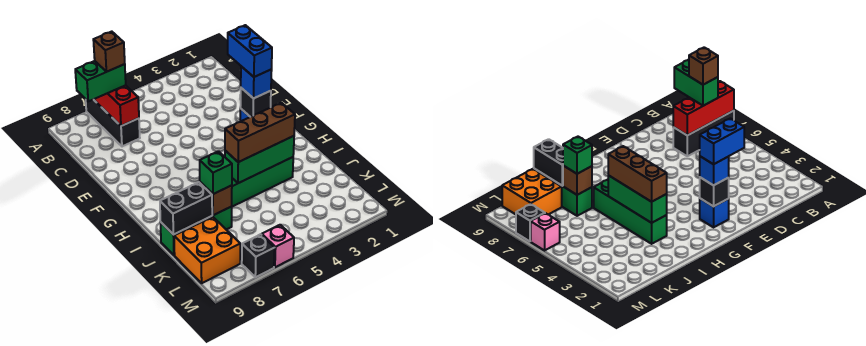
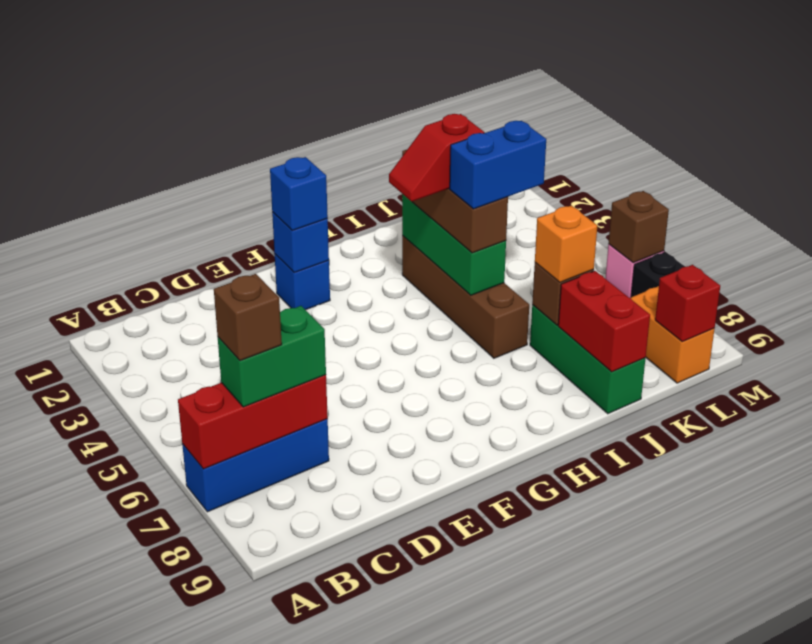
black brick A7:C7 level 1 -> blue brick A7:C7 level 1
green brick B7:B8 level 3 -> green brick B7:C7 level 3
blue brick E2:F2 level 4 -> blue brick I5:J5 level 4
black brick F2 level 2 -> blue brick F2 level 2
none -> red slope H4:I4 level 4 top I
green brick I3:I6 level 1 -> brown brick I3:I6 level 1
green brick J7 level 3 -> orange brick J7 level 3
black brick J8:J9 level 2 -> red brick J8:J9 level 2
orange brick K8:L9 level 1 -> orange brick L8:L9 level 1
none -> red brick L9 level 2
none -> brown brick M6 level 2

